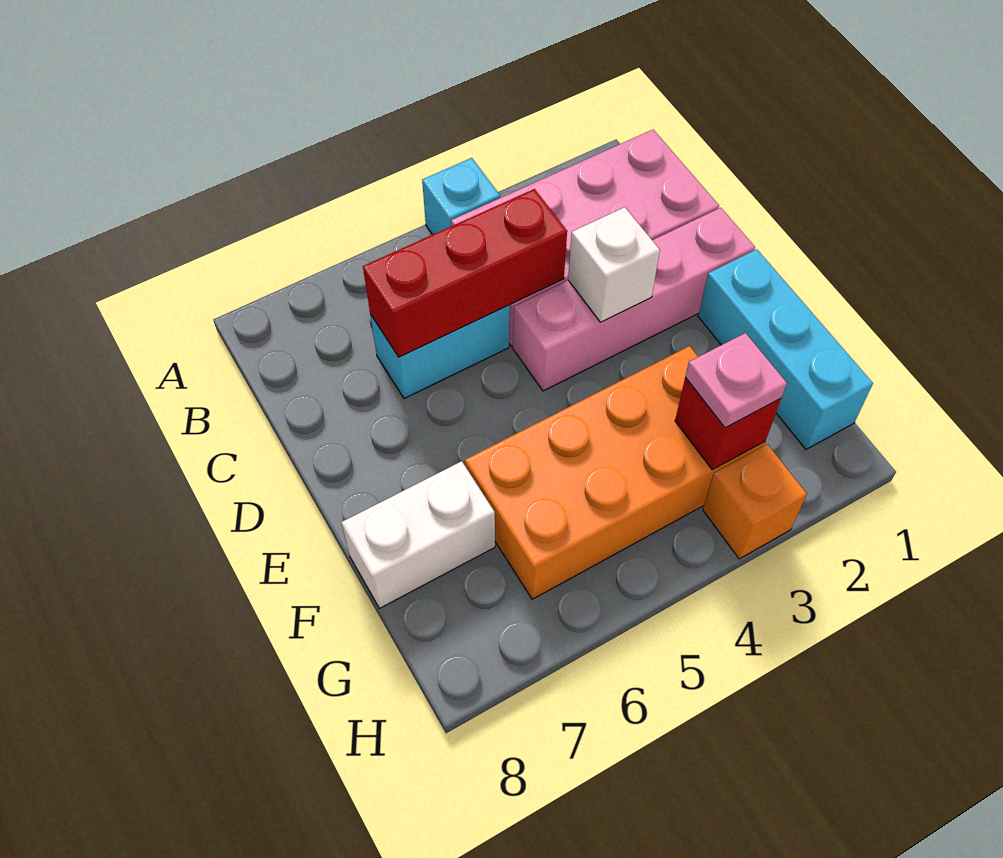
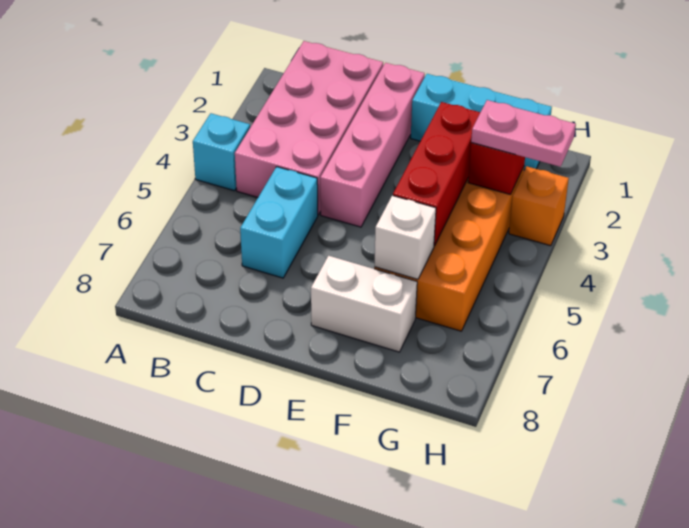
red brick C4:C6 level 2 -> red brick F3:F5 level 2
white brick D3 level 2 -> white brick F6 level 2
white brick F7:F8 level 1 -> white brick E7:F7 level 1
pink plate G3 level 3 -> pink plate G3:H3 level 3

